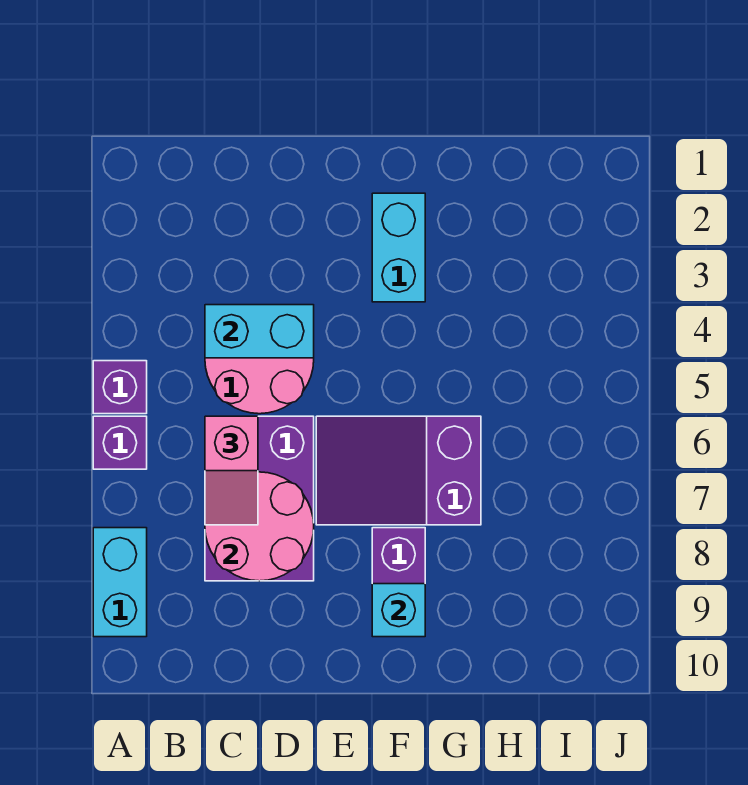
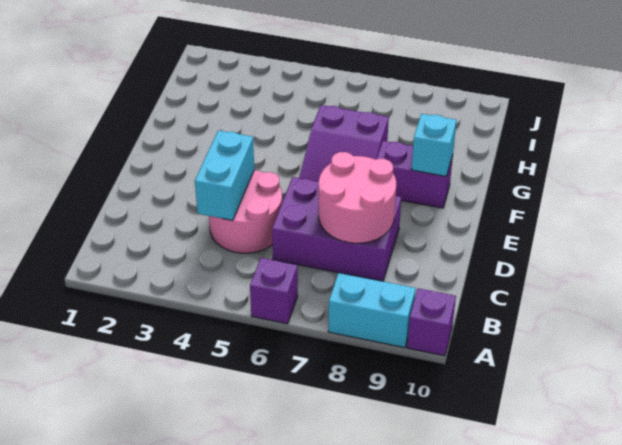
purple brick A5 level 1 -> purple brick A10 level 1
pink slope C6:C7 level 3 top 6 -> none
cyan brick F2:F3 level 1 -> none

